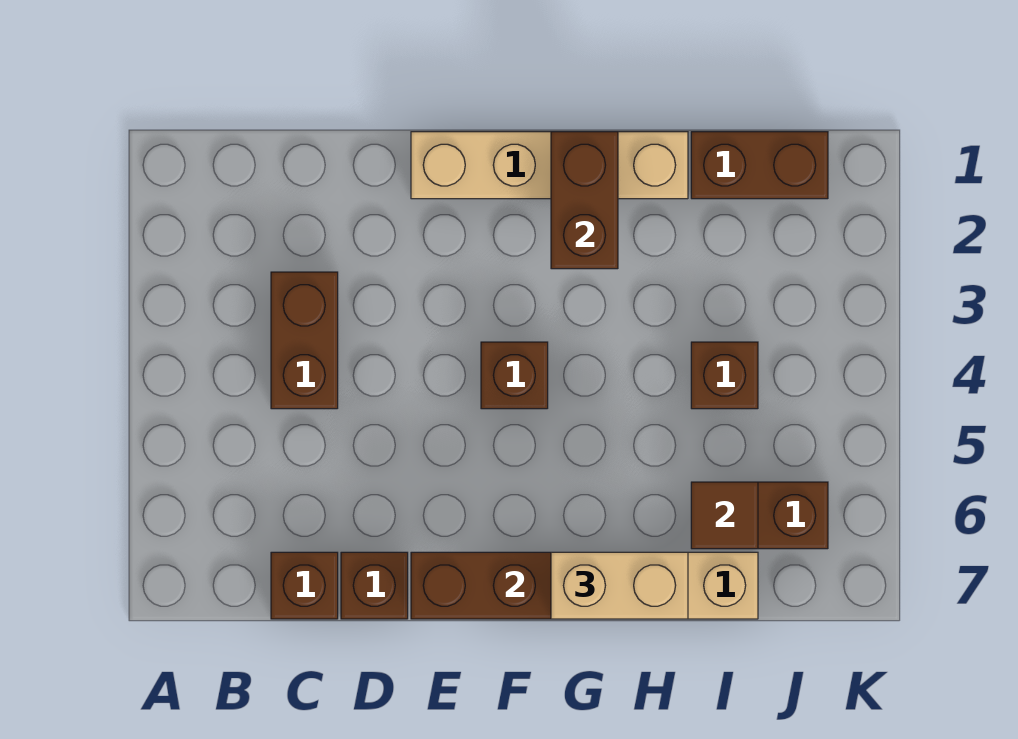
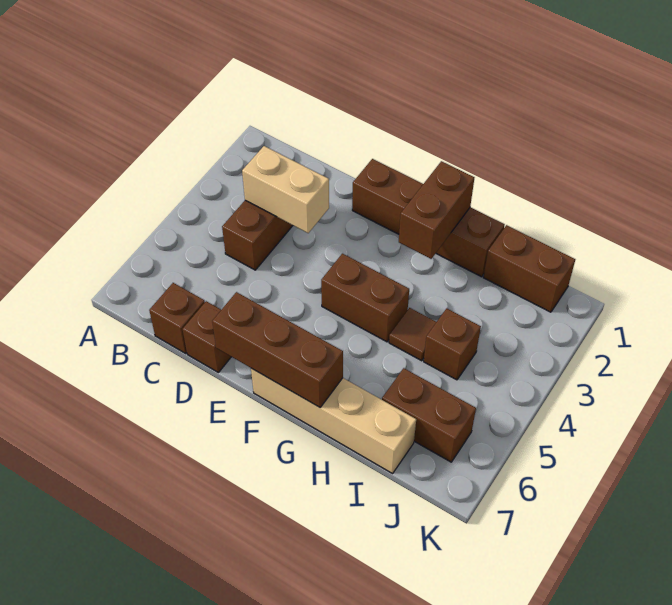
tan brick E1:H1 level 1 -> brown brick E1:H1 level 1
brown brick F4 level 1 -> brown brick F4:G4 level 1
tan brick G7:H7 level 3 -> tan brick C3:D3 level 2
brown tile I6 level 2 -> brown tile H4 level 1

